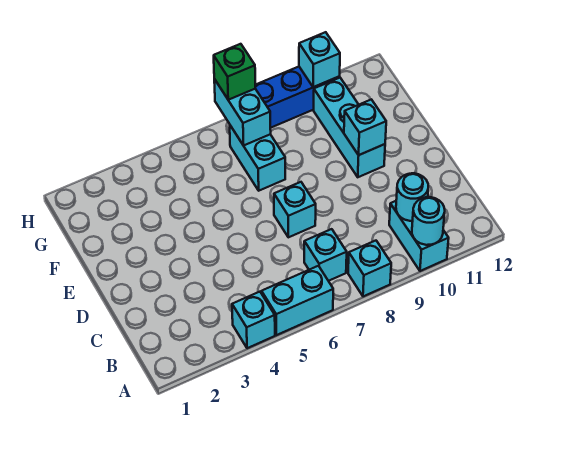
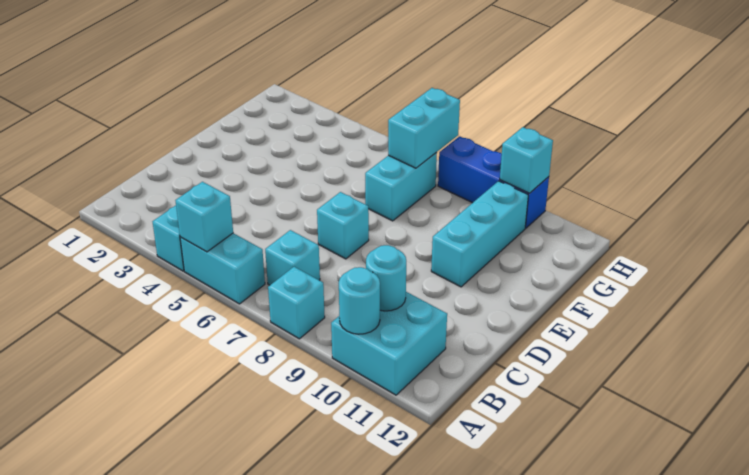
cyan brick A10:B10 level 1 -> cyan brick A10:B11 level 1
cyan brick E10 level 2 -> cyan brick A5 level 2
green brick H7 level 3 -> none

